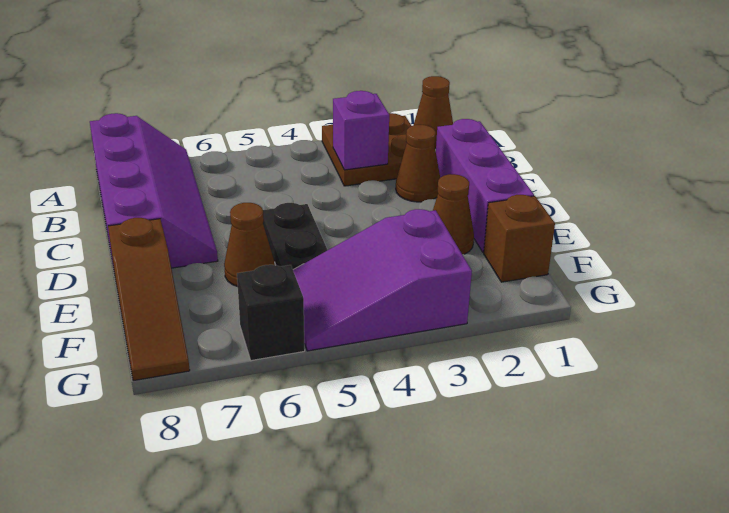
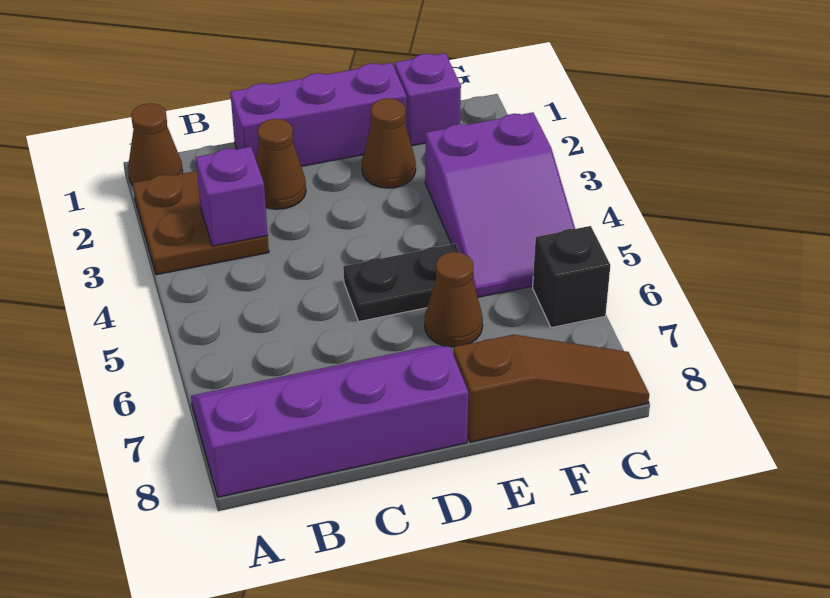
brown brick F1 level 1 -> purple brick F1 level 1

